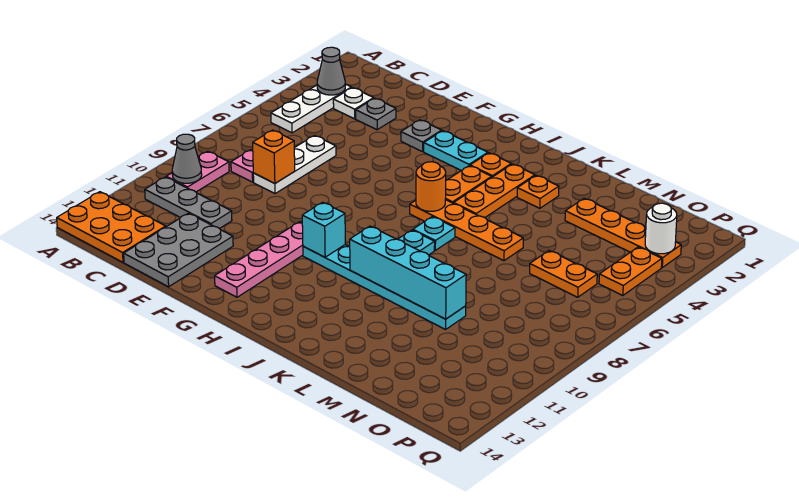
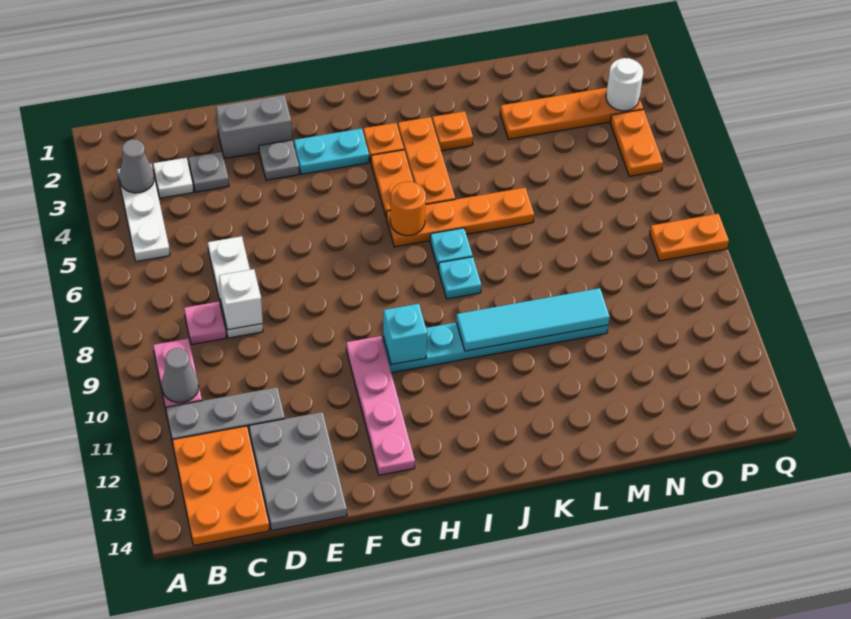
orange plate A13:C14 level 1 -> orange plate B12:C14 level 1
orange brick D8 level 2 -> white brick D8 level 2
none -> grey brick E2:F2 level 1
cyan brick J10:M10 level 2 -> cyan tile J10:M10 level 2
orange plate N6:O6 level 1 -> orange plate P8:Q8 level 1

